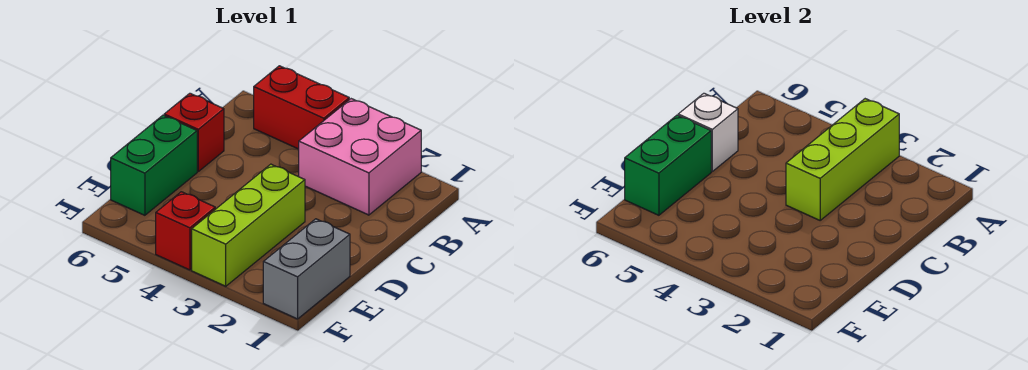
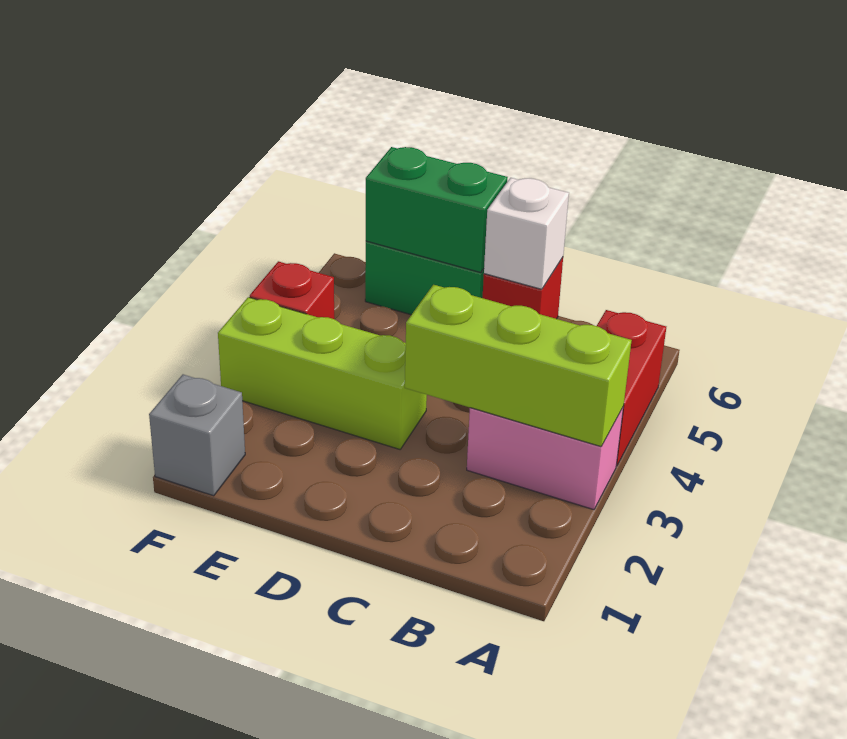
pink brick A2:B3 level 1 -> pink brick A3:B3 level 1
grey brick E1:F1 level 1 -> grey brick F1 level 1

